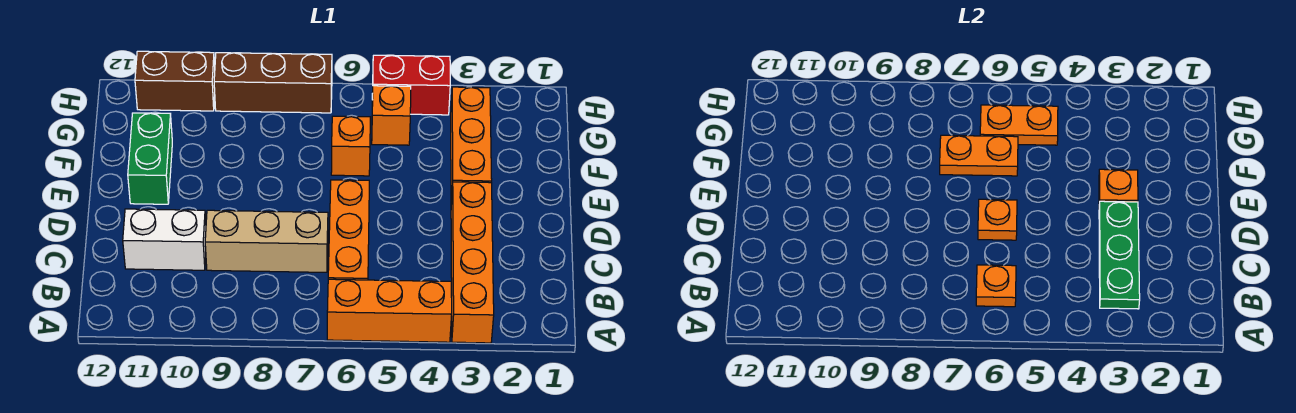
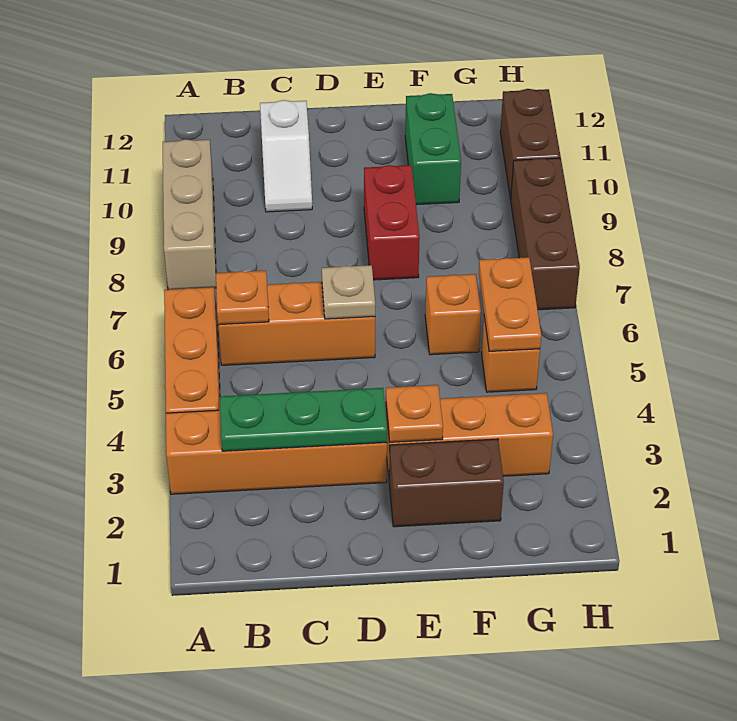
tan brick C7:C9 level 1 -> tan brick A8:A10 level 1
white brick C10:C11 level 1 -> white slope C10:C11 level 1 top 11
orange plate D6 level 2 -> tan plate D6 level 2
none -> brown brick E2:F2 level 1
green brick E11:F11 level 1 -> green brick F10:F11 level 1
orange plate F6:F7 level 2 -> none
red brick H4:H5 level 1 -> red brick E8:E9 level 1

